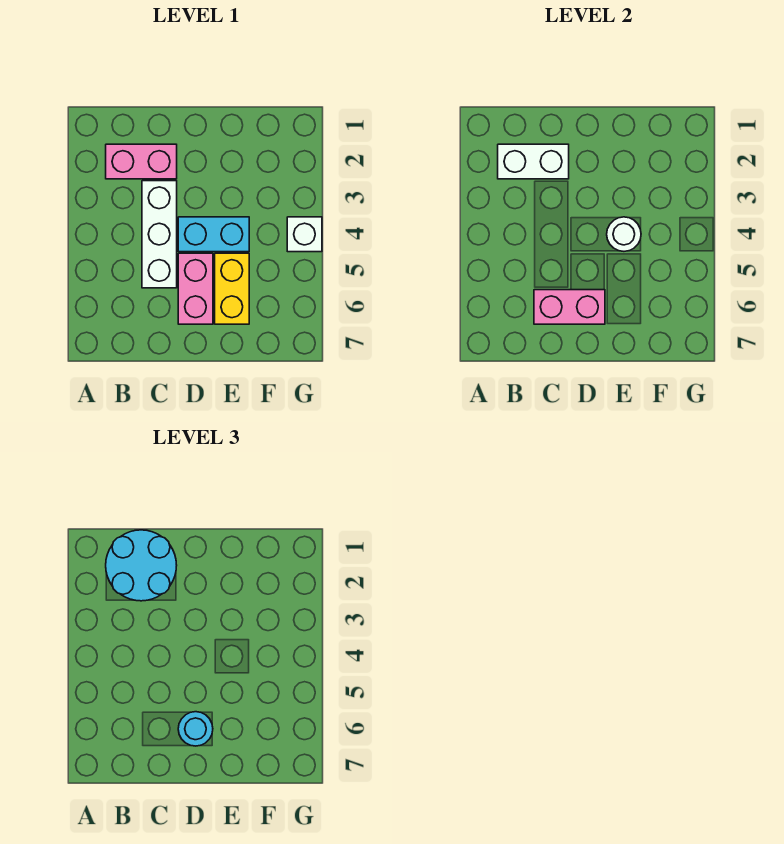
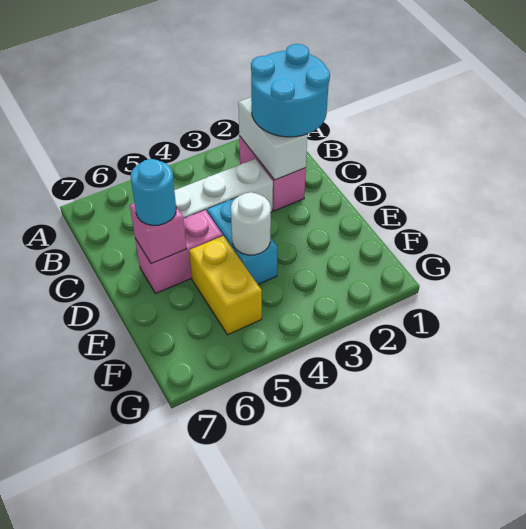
pink brick C6:D6 level 2 -> pink brick D6 level 2
yellow brick E5:E6 level 1 -> yellow brick E5:F5 level 1
white brick G4 level 1 -> none

